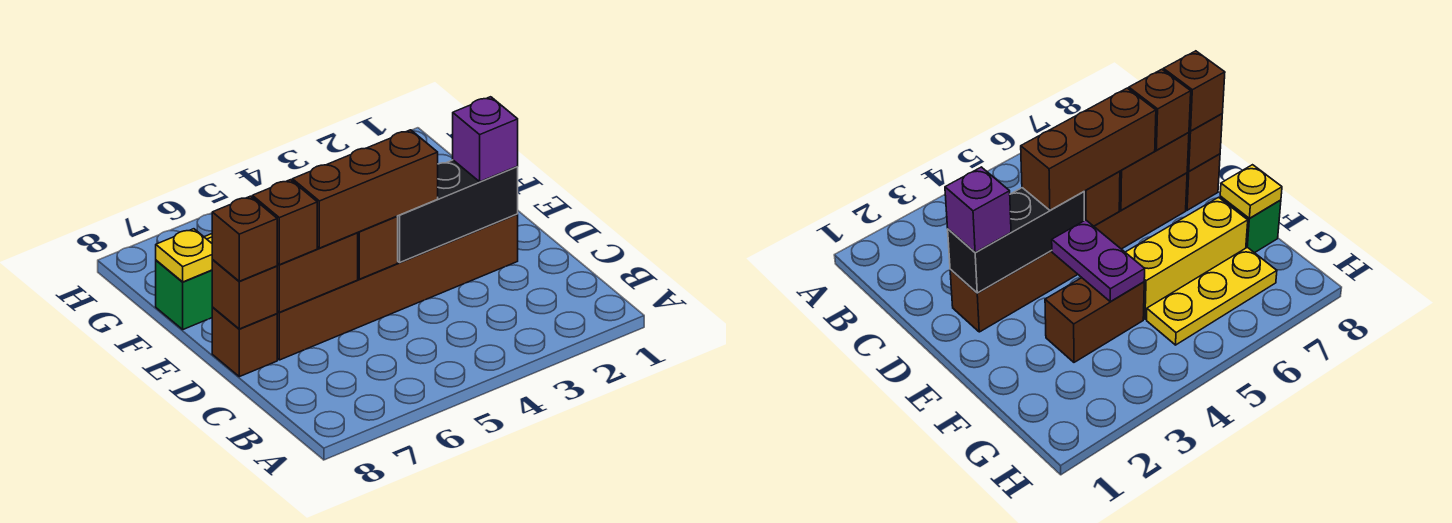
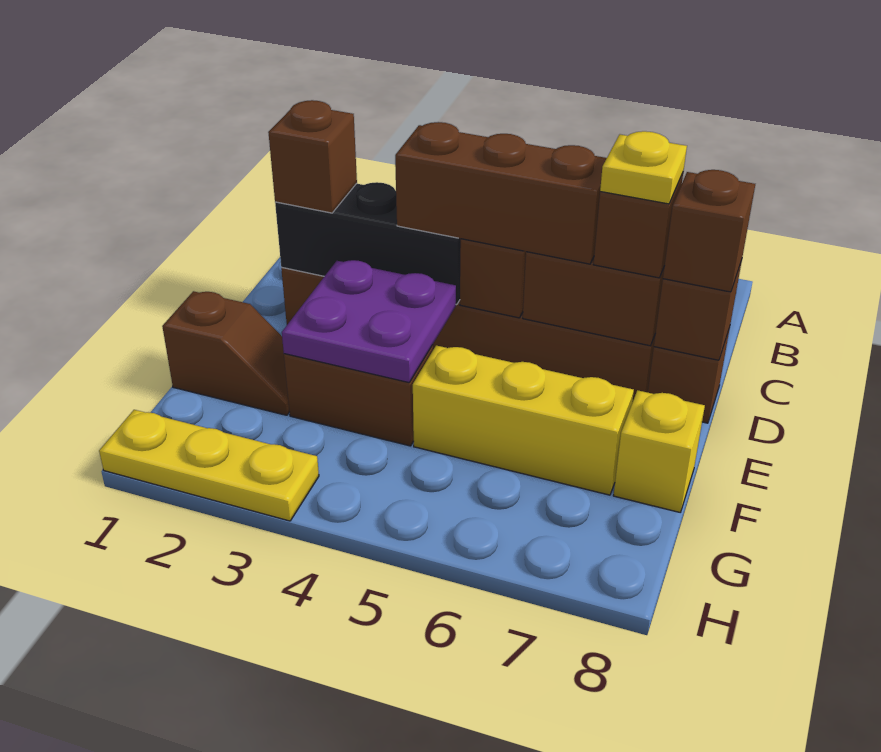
purple brick D2 level 3 -> brown brick D2 level 3
purple plate E4:F4 level 2 -> purple plate E3:F4 level 2
none -> brown slope F1:F2 level 1 top 1
green brick F8 level 1 -> yellow brick F8 level 1
yellow plate F8 level 2 -> yellow plate D7 level 4
yellow plate G5:G7 level 1 -> yellow plate H1:H3 level 1

